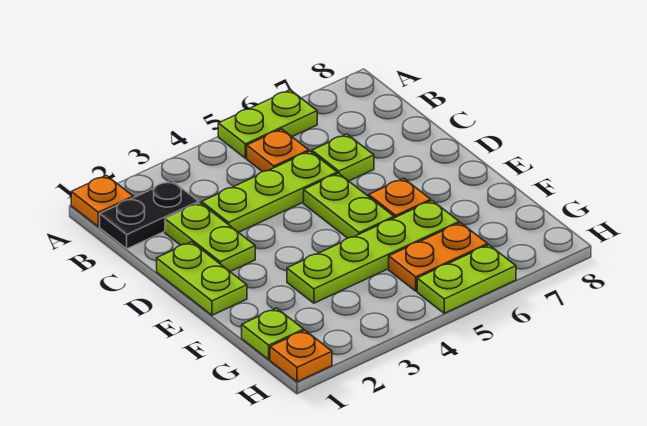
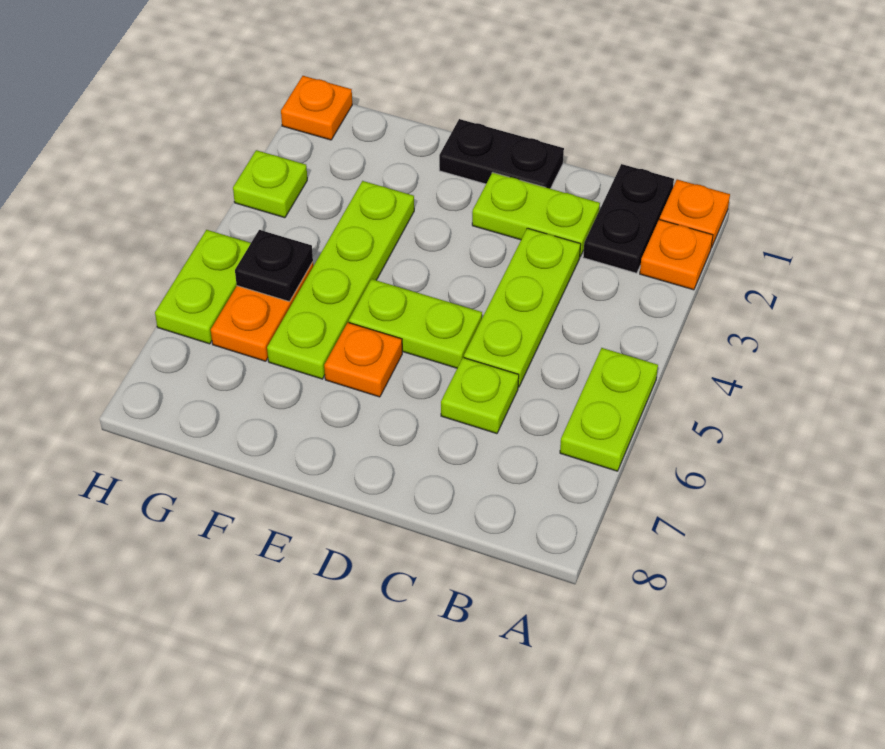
orange plate B5 level 1 -> orange plate A2 level 1
lime plate D1:E1 level 1 -> black plate D1:E1 level 1
lime plate G1 level 1 -> lime plate H3 level 1
none -> black plate G5 level 2

